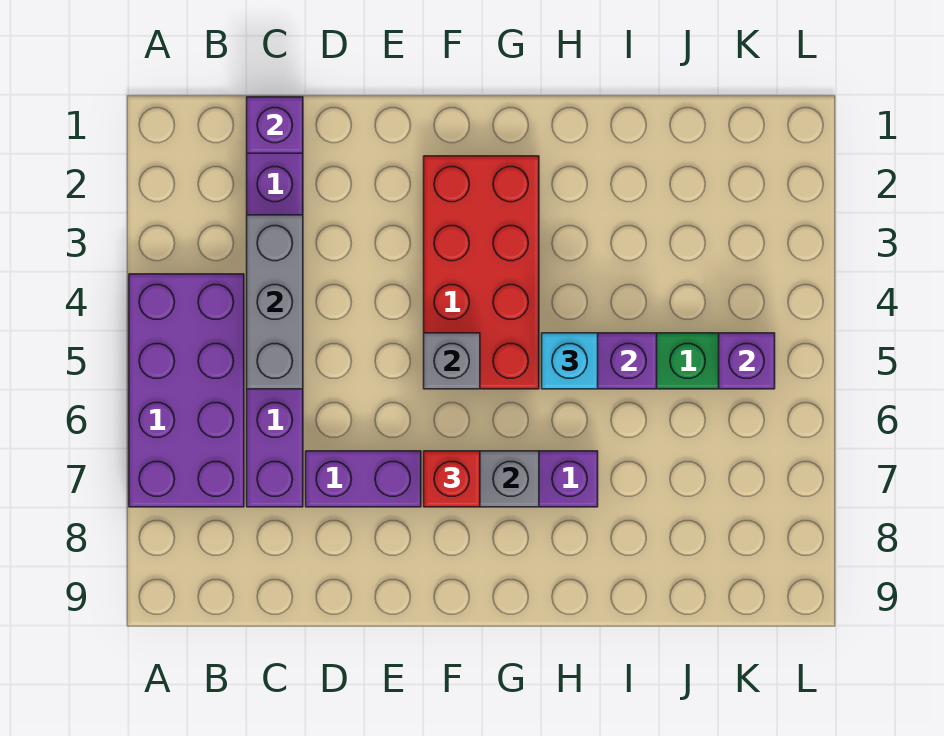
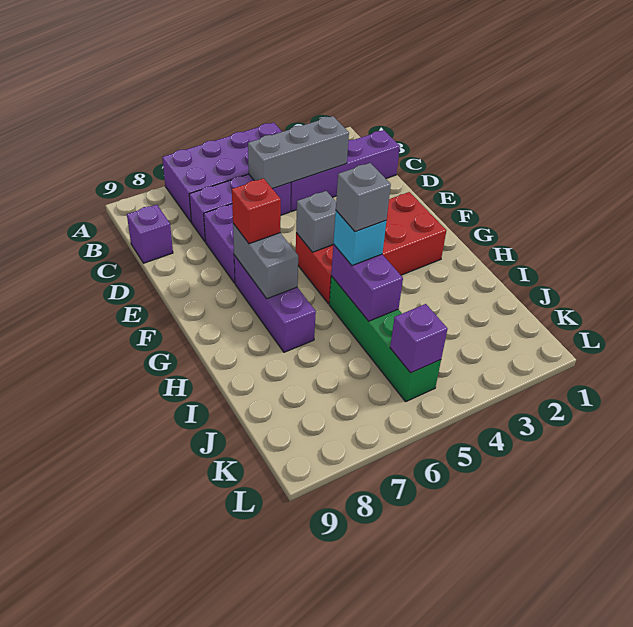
purple brick C1 level 2 -> purple brick C9 level 1
none -> grey brick H5 level 4

